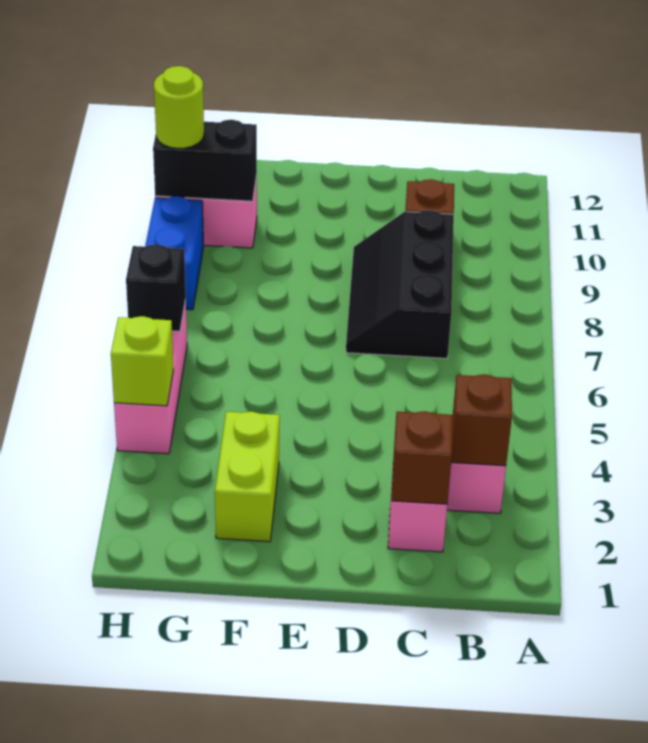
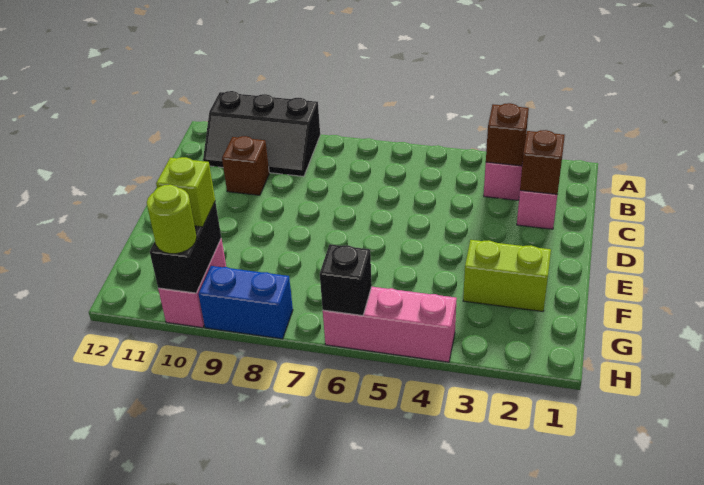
black slope C7:D9 level 1 top C -> black slope A9:B11 level 1 top A
lime brick H4 level 2 -> lime brick G10 level 3

